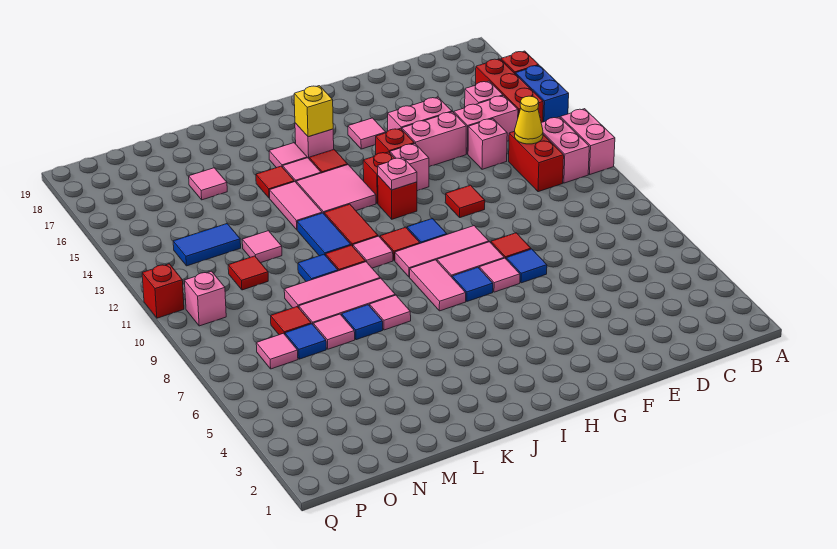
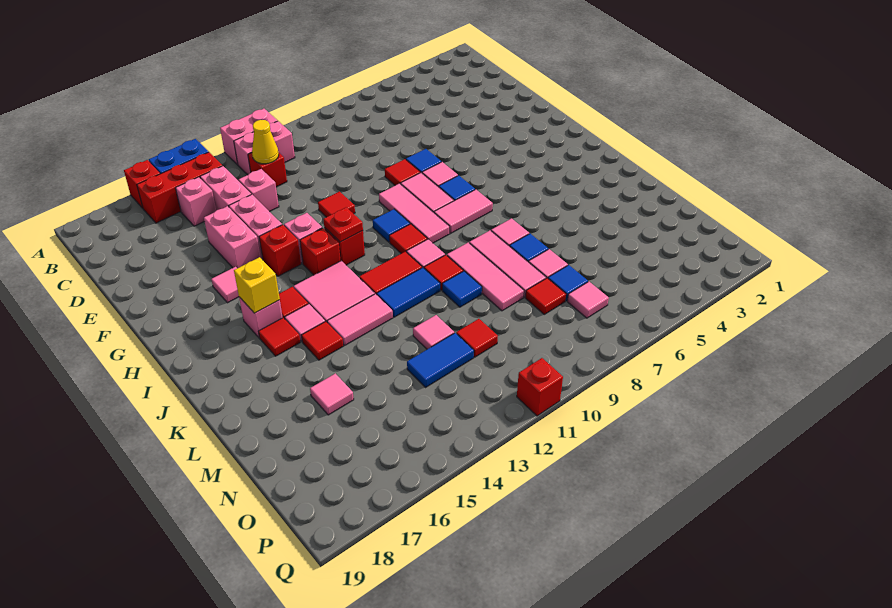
red brick C11:C12 level 1 -> red brick C12 level 1
pink plate H12 level 2 -> red plate H12 level 2
pink tile J16 level 1 -> red tile J16 level 1
blue tile N13:O13 level 1 -> blue tile N12:N13 level 1
pink brick P10 level 1 -> none

